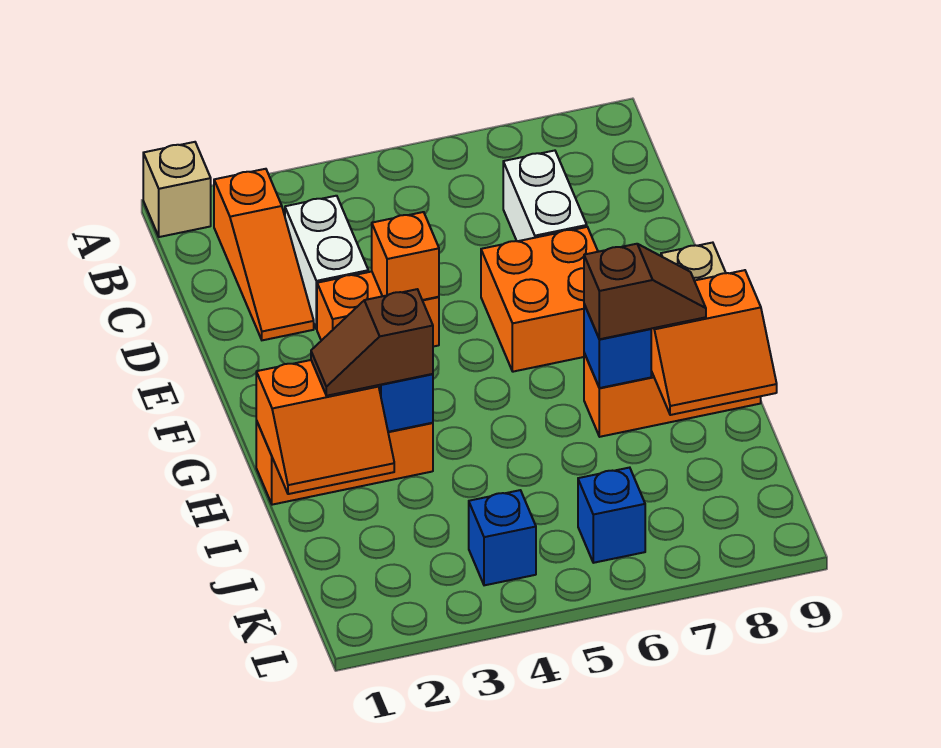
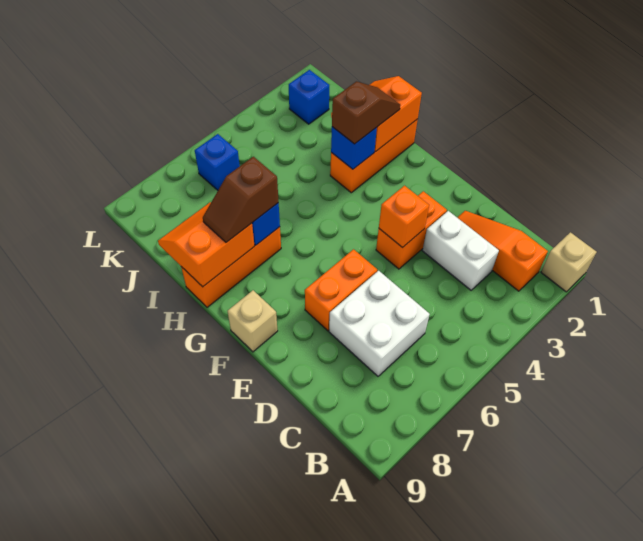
white brick C7:D7 level 1 -> white brick C6:D7 level 1
orange brick E6:F7 level 1 -> orange brick E6:E7 level 1
blue brick K4 level 1 -> blue brick K2 level 1

